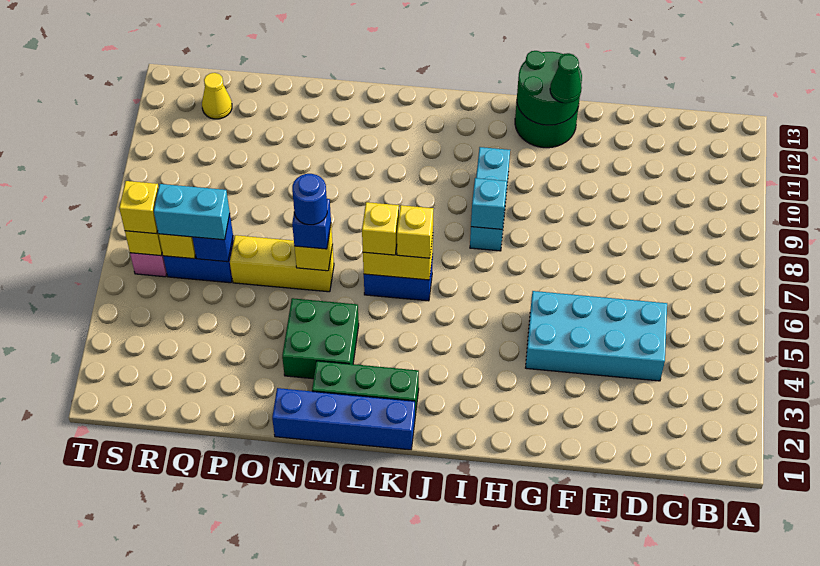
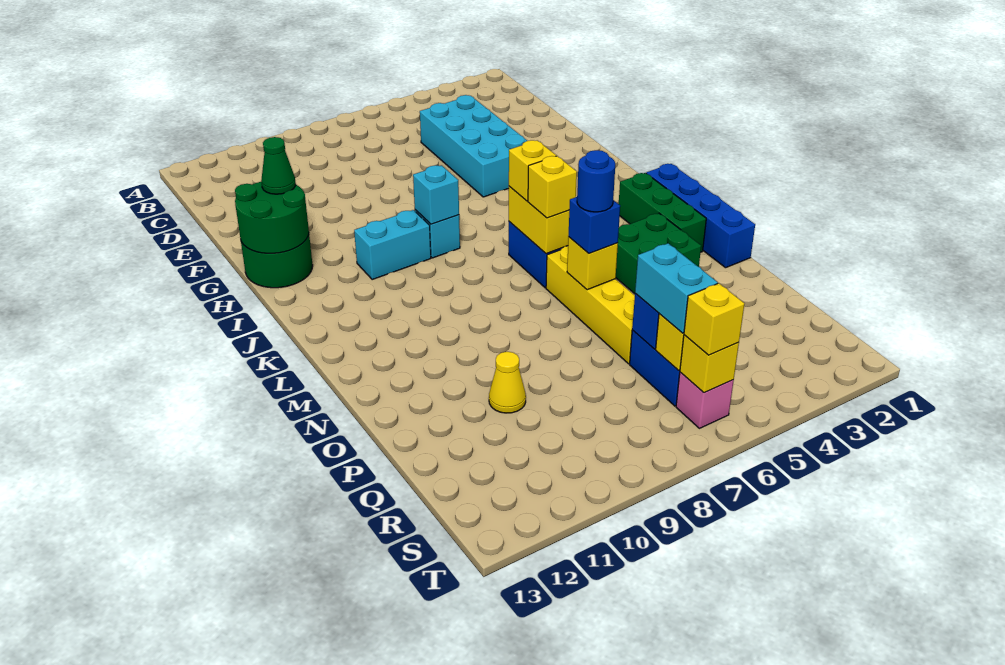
yellow brick N6:P6 level 1 -> yellow brick M6:P6 level 1
yellow cone R12 level 1 -> yellow cone P10 level 1

